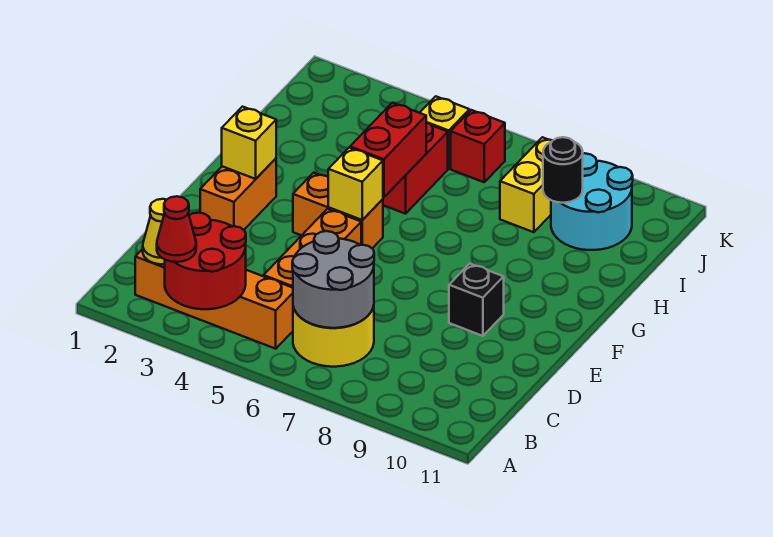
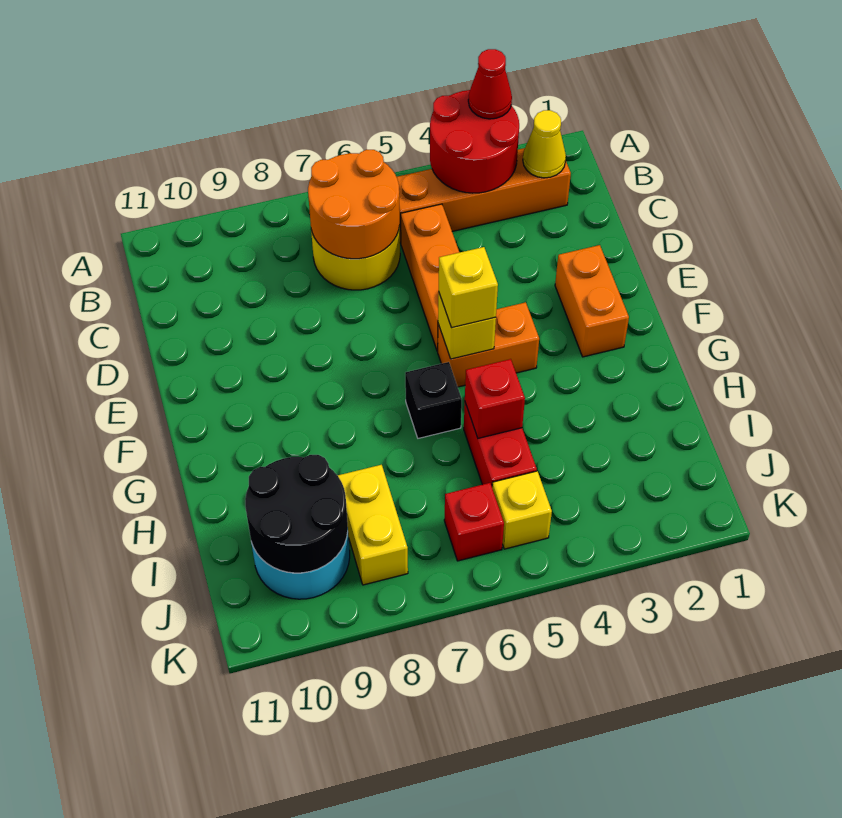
grey round brick B6:C7 level 2 -> orange round brick B6:C7 level 2
black brick E9 level 1 -> black brick G6 level 1
yellow brick F2 level 2 -> yellow brick F5 level 3
red brick G5:H5 level 2 -> red brick H5 level 2
black round brick I9 level 2 -> black round brick I9:J10 level 2

